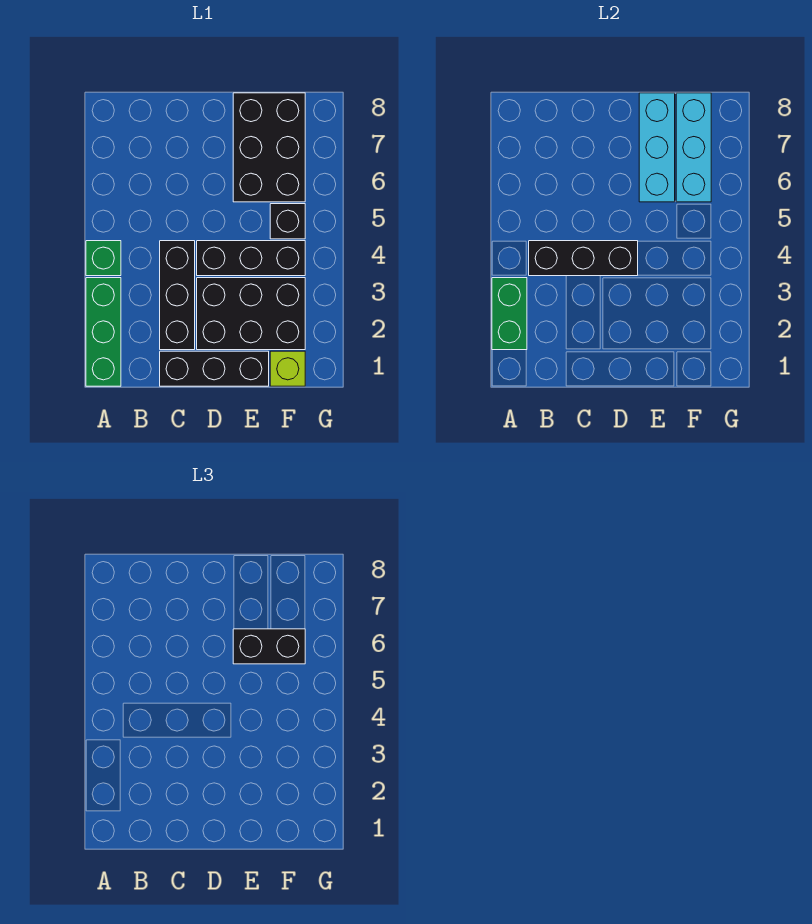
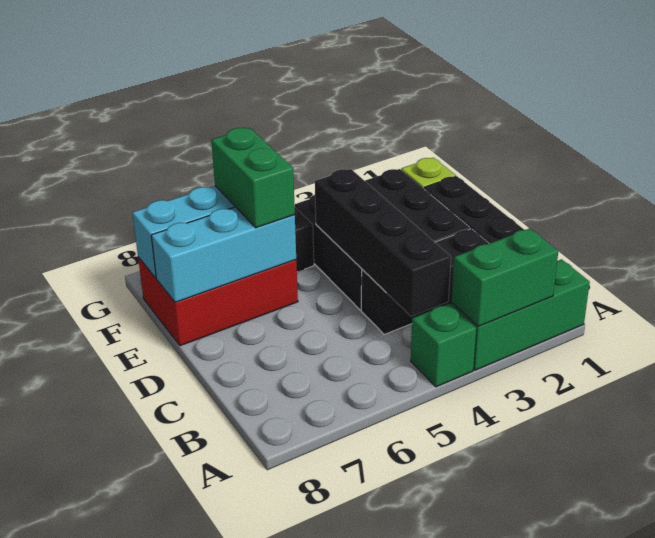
black brick B4:D4 level 2 -> black brick B4:E4 level 2
black brick E6:F8 level 1 -> red brick E6:F8 level 1
black brick E6:F6 level 3 -> green brick E6:F6 level 3

